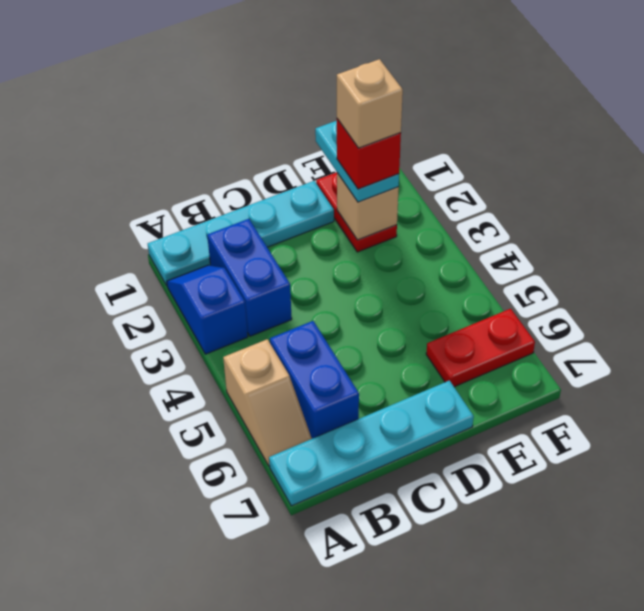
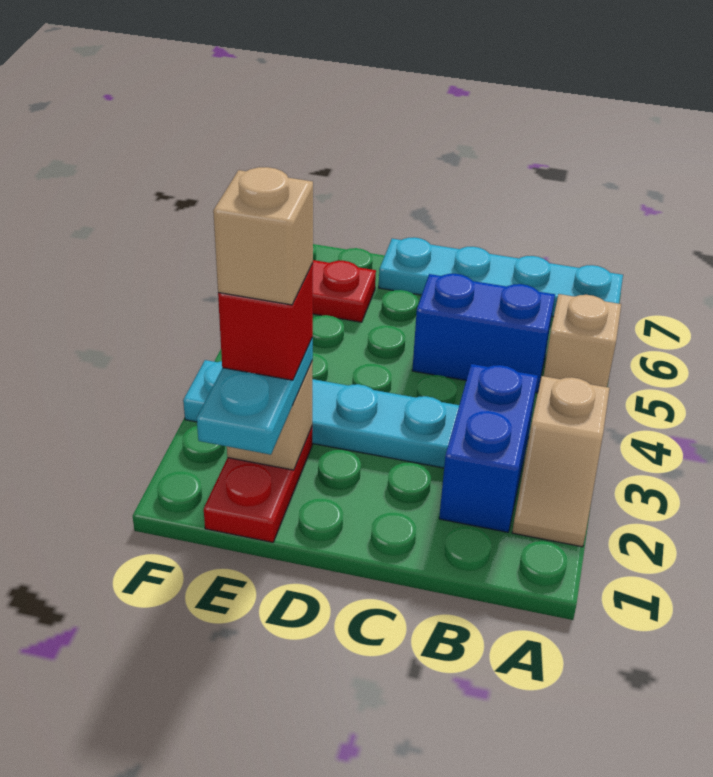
cyan plate A1:D1 level 1 -> cyan plate C3:F3 level 1
blue slope A2:A3 level 1 top 3 -> tan slope A2:A3 level 1 top 3
blue brick B5:B6 level 1 -> blue brick B5:C5 level 1

